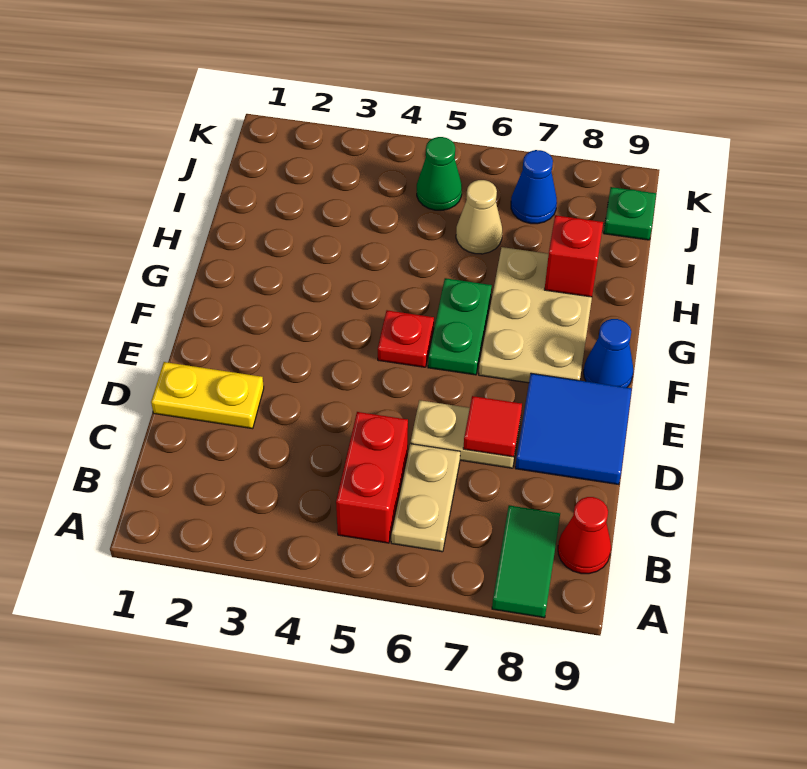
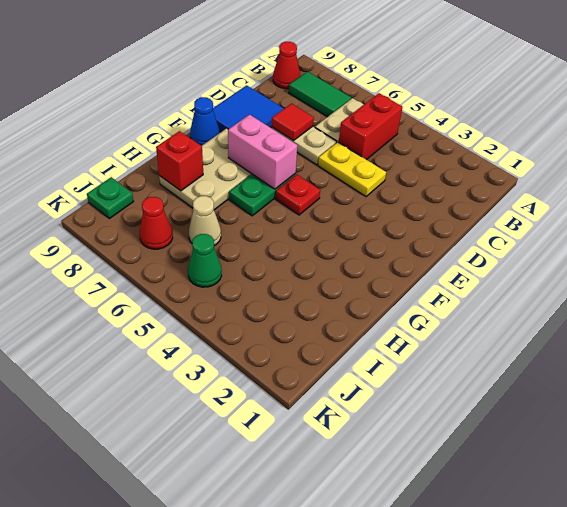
green tile A8:B8 level 1 -> green tile B7:B8 level 1
yellow plate D1:D2 level 1 -> yellow plate D4:D5 level 1
none -> pink brick F6:F7 level 2
blue cone J7 level 1 -> red cone J7 level 1

